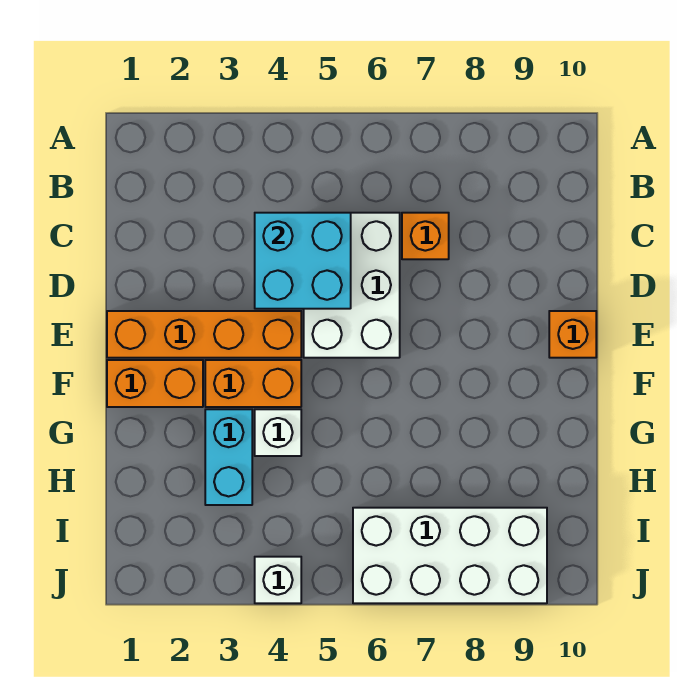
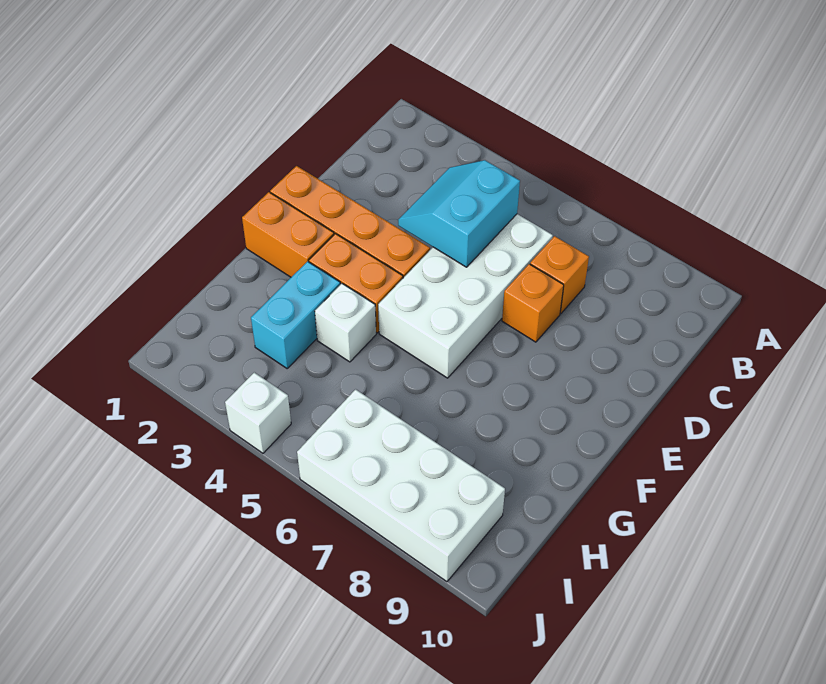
cyan brick C4:D5 level 2 -> cyan slope C4:D5 level 2 top 5
white brick C5:E6 level 1 -> white brick C5:F6 level 1
orange brick E10 level 1 -> orange brick D7 level 1

